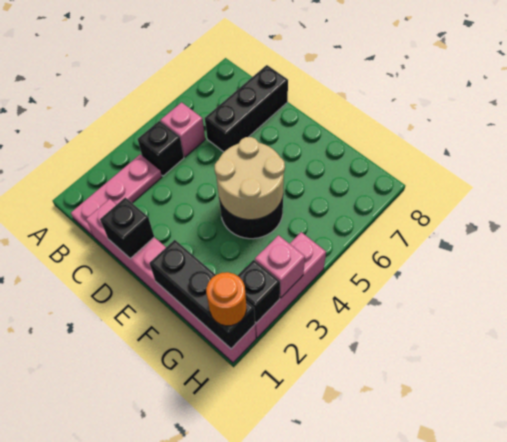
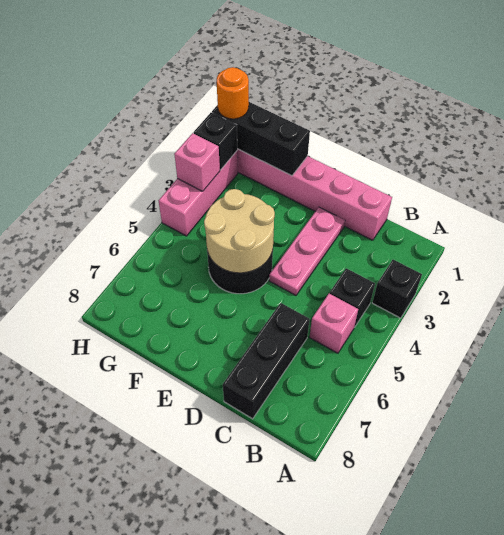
pink plate B1:B3 level 1 -> pink plate D2:D4 level 1
black brick D1 level 2 -> black brick A3 level 1

